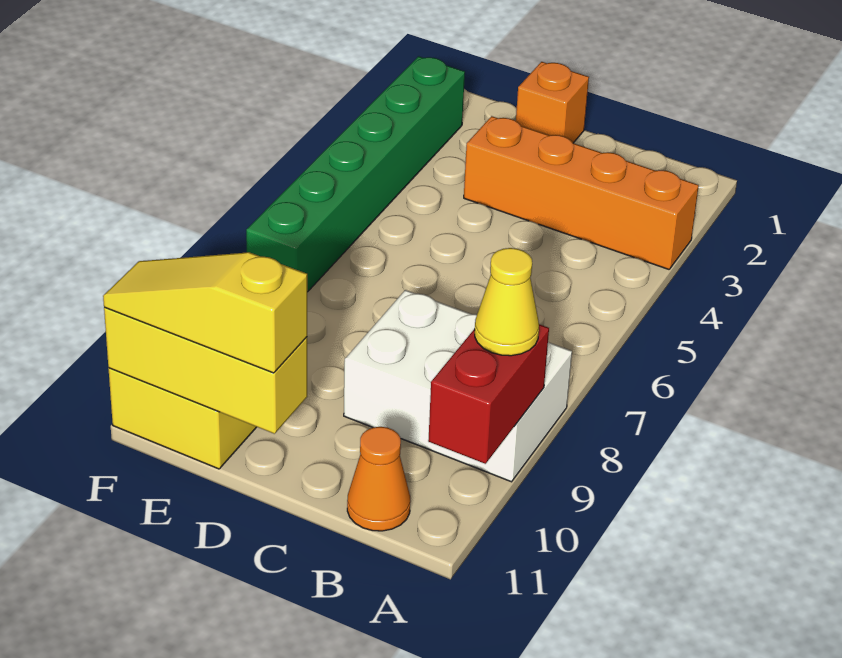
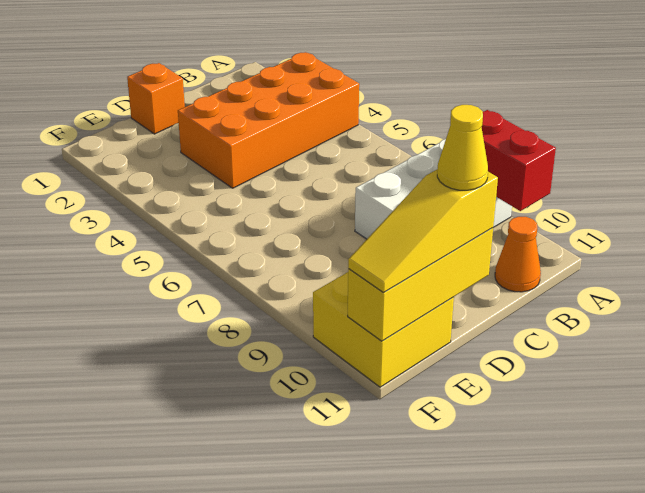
orange brick A3:D3 level 1 -> orange brick A3:D4 level 1
yellow cone A9 level 3 -> yellow cone D11 level 4
green brick F2:F7 level 1 -> none

